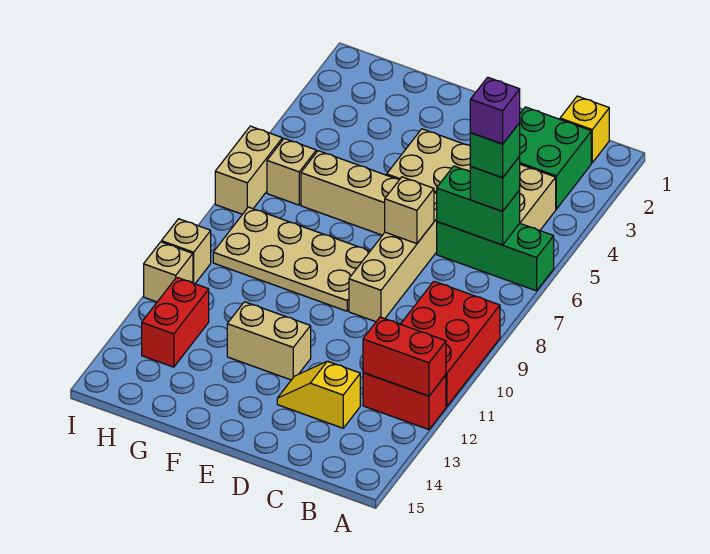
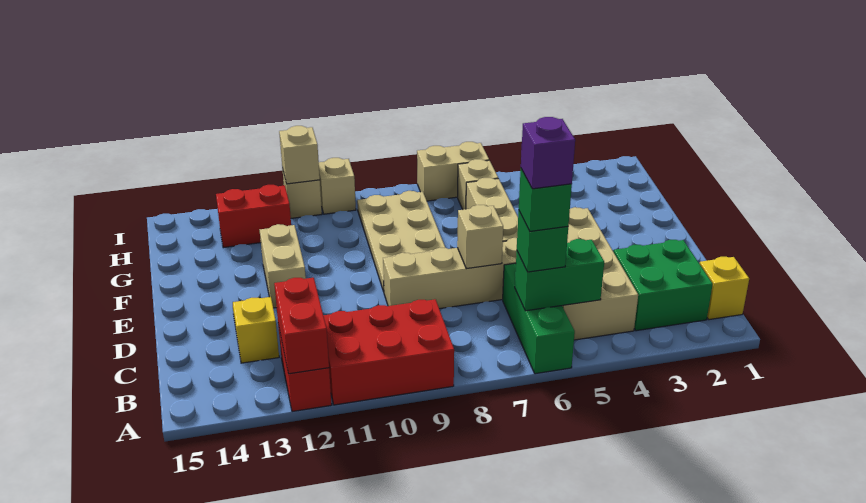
green brick B6:C6 level 2 -> green brick B5:B6 level 2
none -> tan brick I11 level 2

